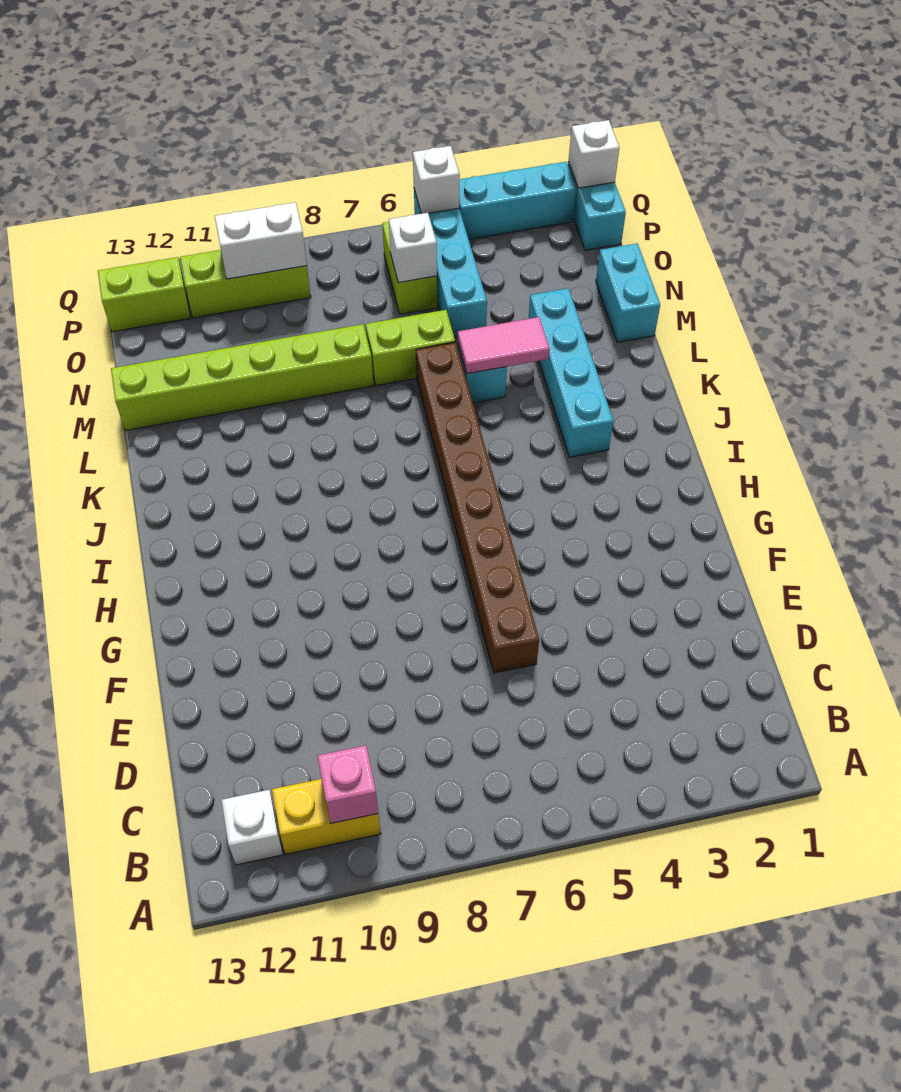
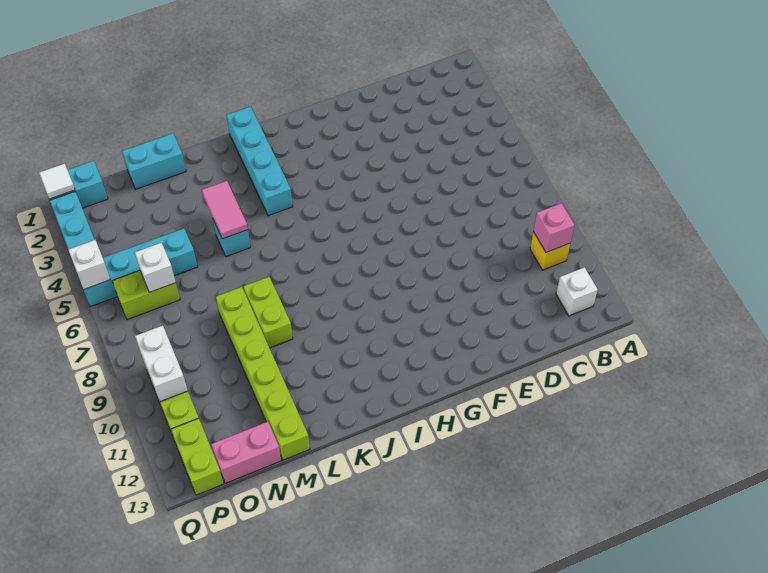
yellow brick B10:B11 level 1 -> yellow brick B10 level 1
brown brick E6:L6 level 1 -> none
cyan brick J3:M3 level 1 -> cyan brick J1:J4 level 1
lime brick M6:M7 level 1 -> lime brick L8:L9 level 1
none -> pink brick N13:O13 level 1
white brick Q1 level 2 -> white tile Q1 level 2

